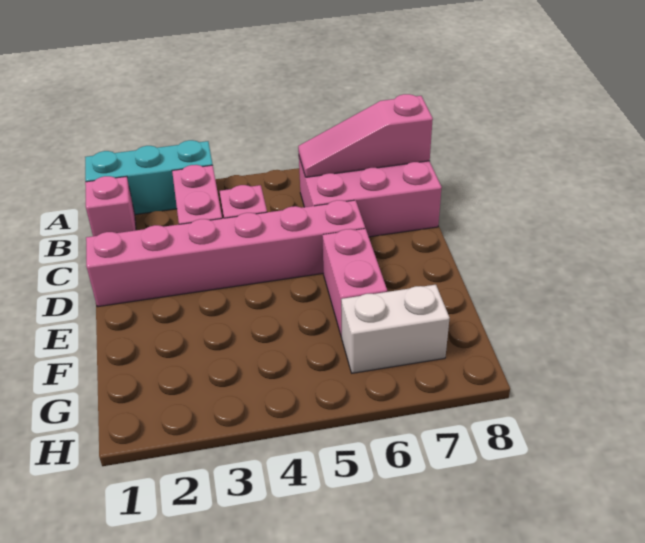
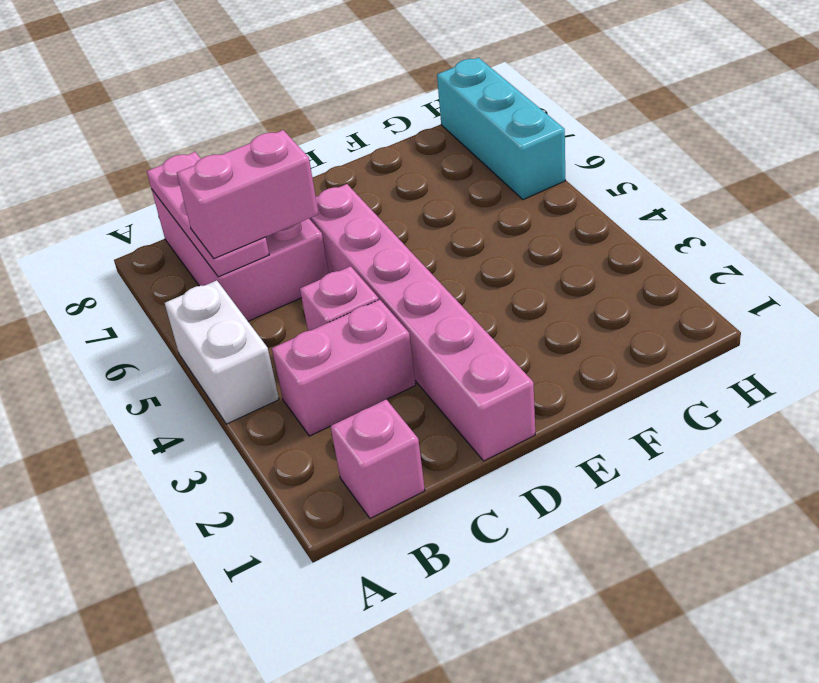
cyan brick A1:A3 level 1 -> cyan brick H6:H8 level 1
pink slope B6:B8 level 2 top 8 -> pink plate B6:B8 level 2
pink brick E6:F6 level 1 -> pink brick B6:C6 level 3
white brick G6:G7 level 1 -> white brick A4:A5 level 1

